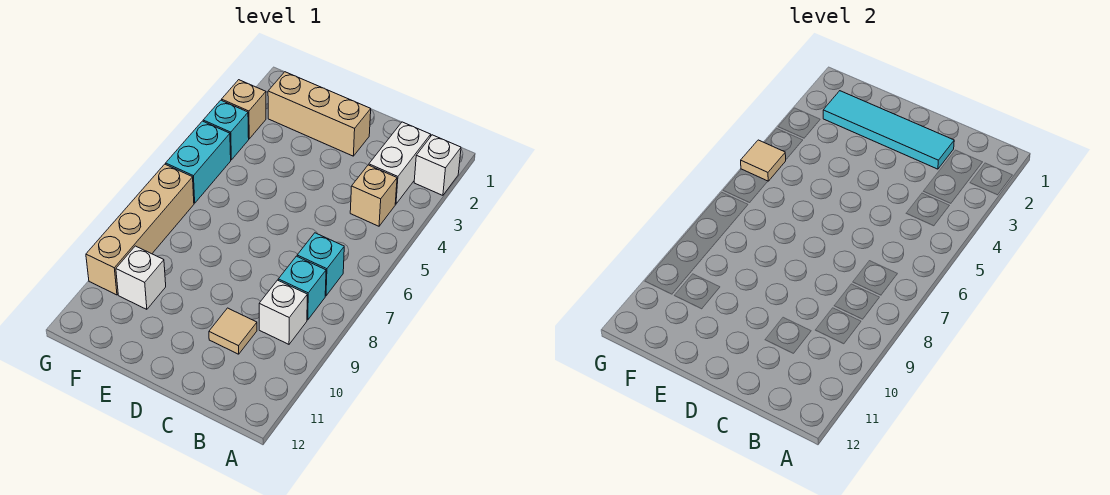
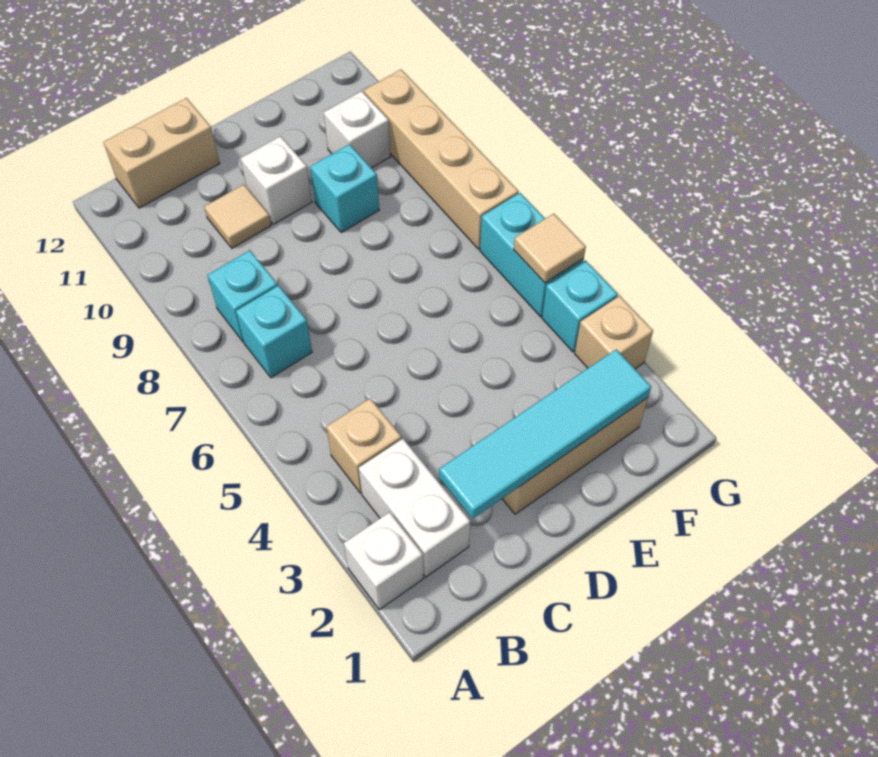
white brick B9 level 1 -> white brick D10 level 1
none -> tan brick B12:C12 level 1
none -> cyan brick E9 level 1

